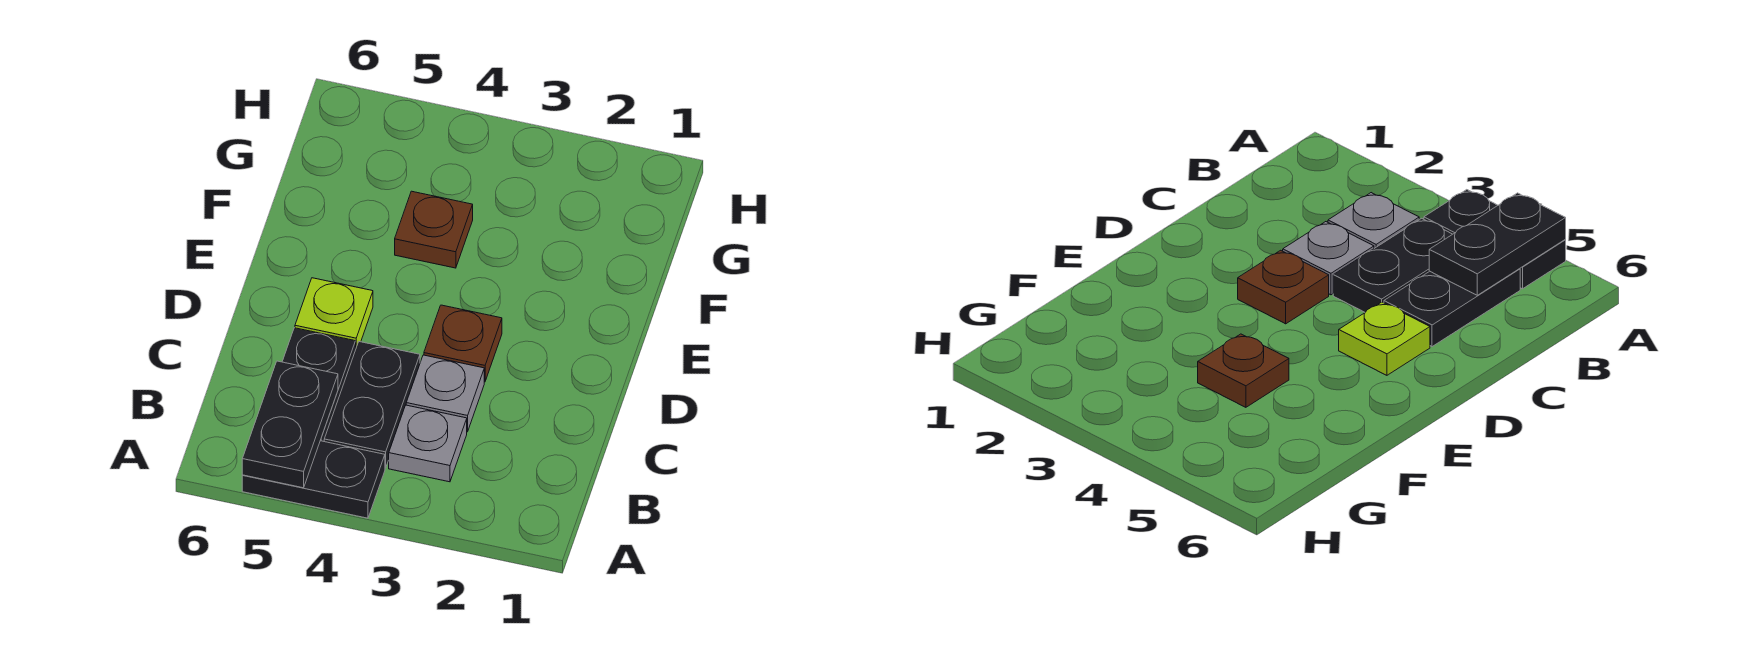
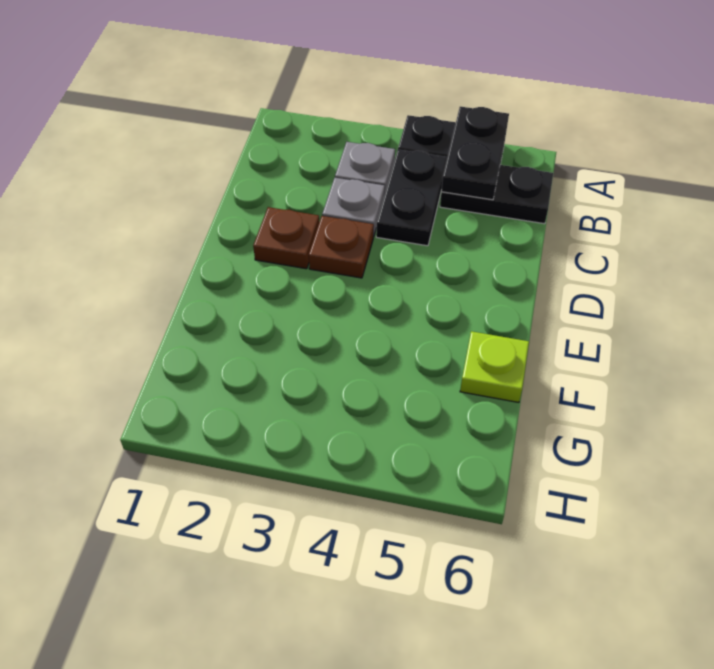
black plate B5:C5 level 1 -> black plate B5:B6 level 1
lime plate D5 level 1 -> lime plate F6 level 1
brown plate F4 level 1 -> brown plate D2 level 1

